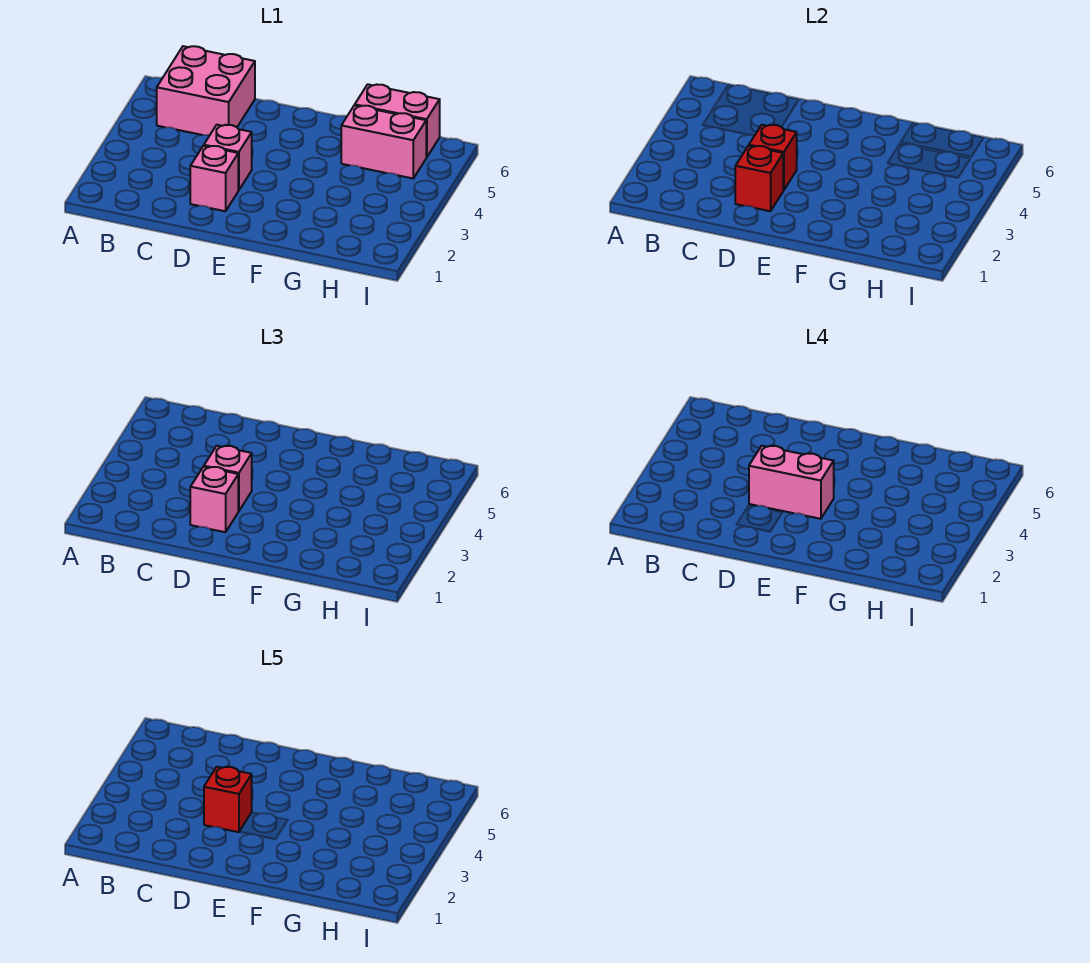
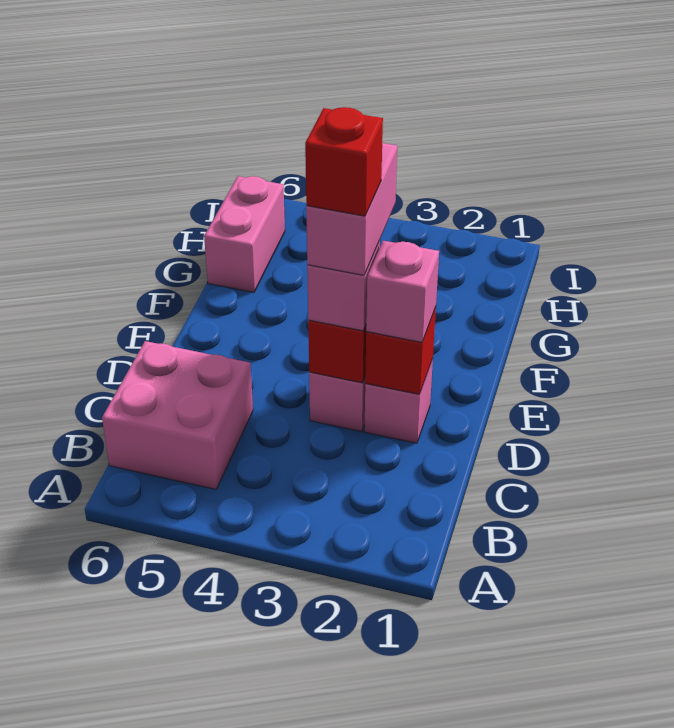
pink brick G5:H5 level 1 -> none

